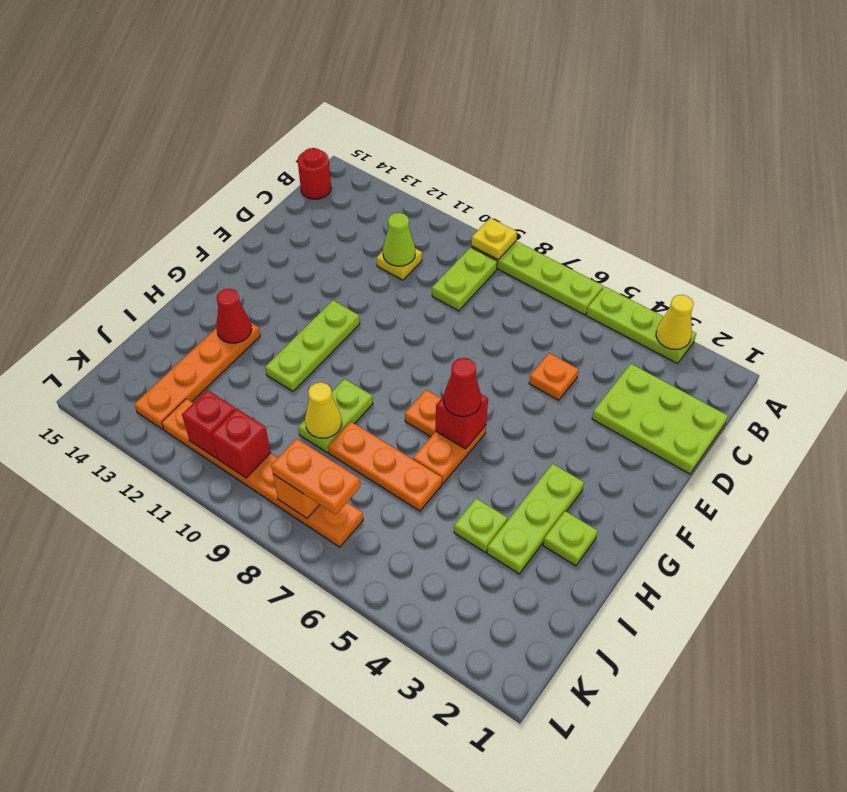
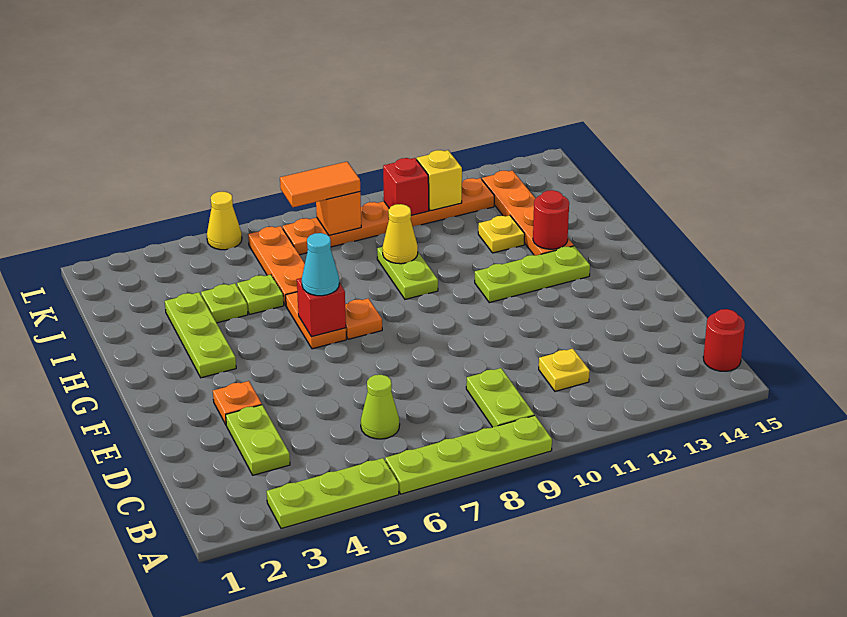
yellow cone A3 level 2 -> yellow cone L5 level 1
yellow plate A9 level 2 -> yellow plate I12 level 1
lime plate C1:D3 level 1 -> lime plate C3:D3 level 1
lime cone C11 level 2 -> lime cone C6 level 1
orange plate D5 level 1 -> orange plate E3 level 1
lime plate F11:H11 level 1 -> lime plate G11:G13 level 1
red cone G6 level 3 -> cyan cone G6 level 3
lime plate H2 level 1 -> lime plate I5 level 1
red cone H13 level 2 -> red round brick H13 level 2
orange plate I6:I8 level 1 -> orange plate I6:K6 level 1
orange plate K7:K8 level 3 -> orange tile K7:K8 level 3
red brick K11 level 2 -> yellow brick K11 level 2

